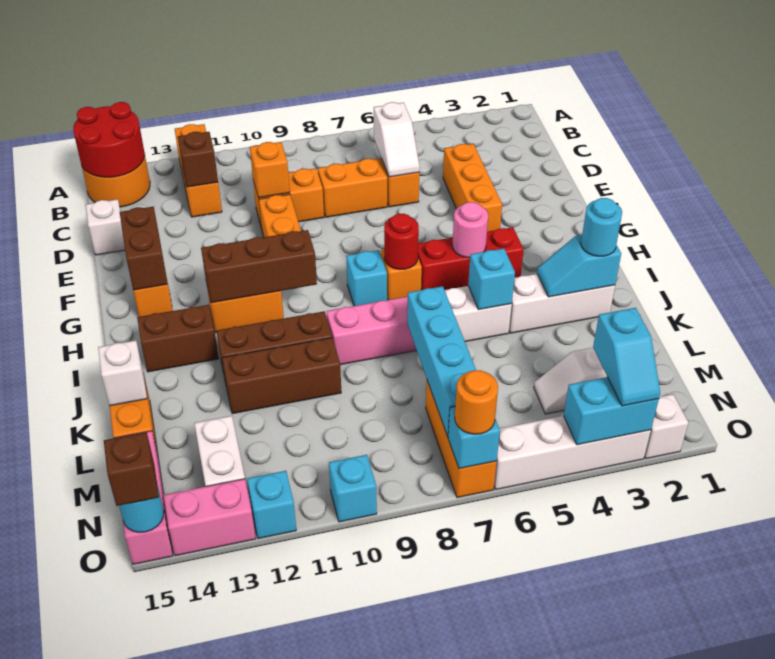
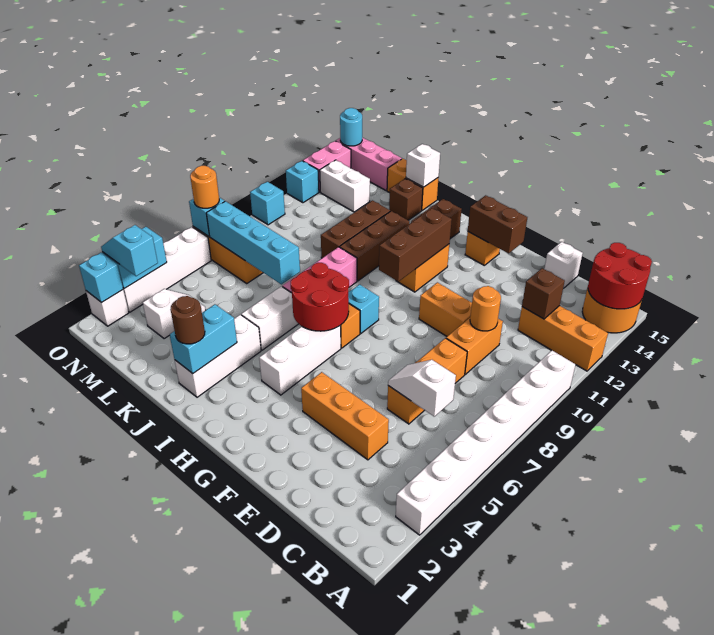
none -> white brick A3:A10 level 1
orange brick D10 level 2 -> orange round brick D10 level 2
red brick H4:H6 level 1 -> white brick H4:H6 level 1
pink round brick H5 level 2 -> none
red round brick H7 level 2 -> red round brick H6:I7 level 2
cyan slope J2:J3 level 2 top 2 -> cyan brick J2:J3 level 2
cyan round brick J2 level 3 -> brown round brick J2 level 3
cyan brick J5 level 2 -> cyan brick O2 level 2
brown brick O15 level 3 -> brown brick K14 level 1

